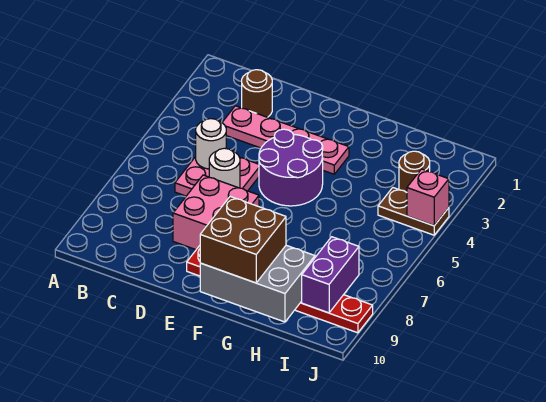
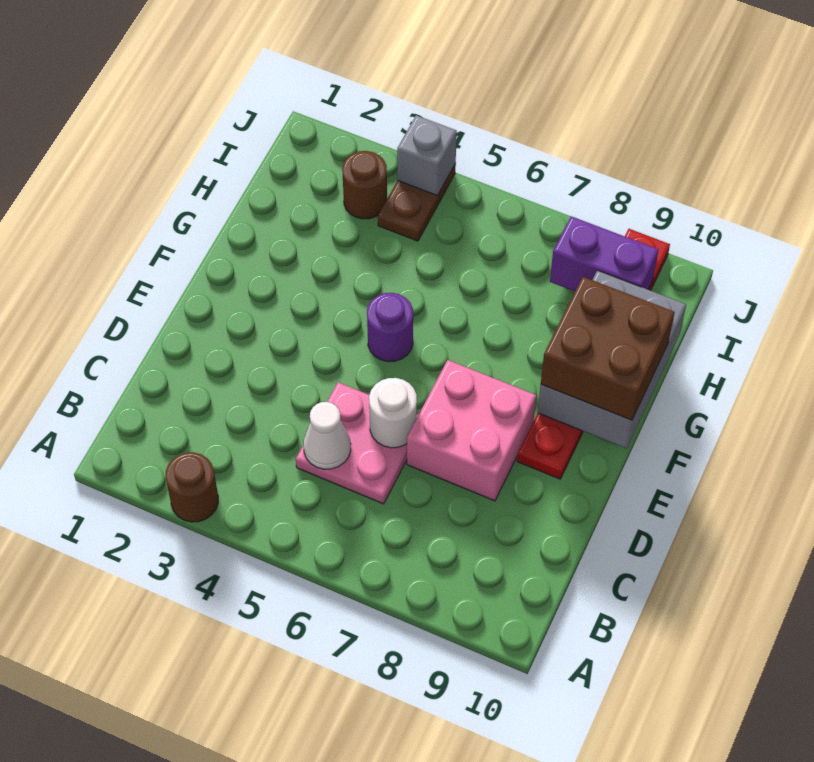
brown round brick C2 level 1 -> brown round brick A3 level 1
pink plate C3:F3 level 1 -> none
white round brick C5 level 2 -> white cone C5 level 2
purple round brick E4:F5 level 1 -> purple round brick F5 level 1
pink brick J4 level 2 -> grey brick J4 level 2

